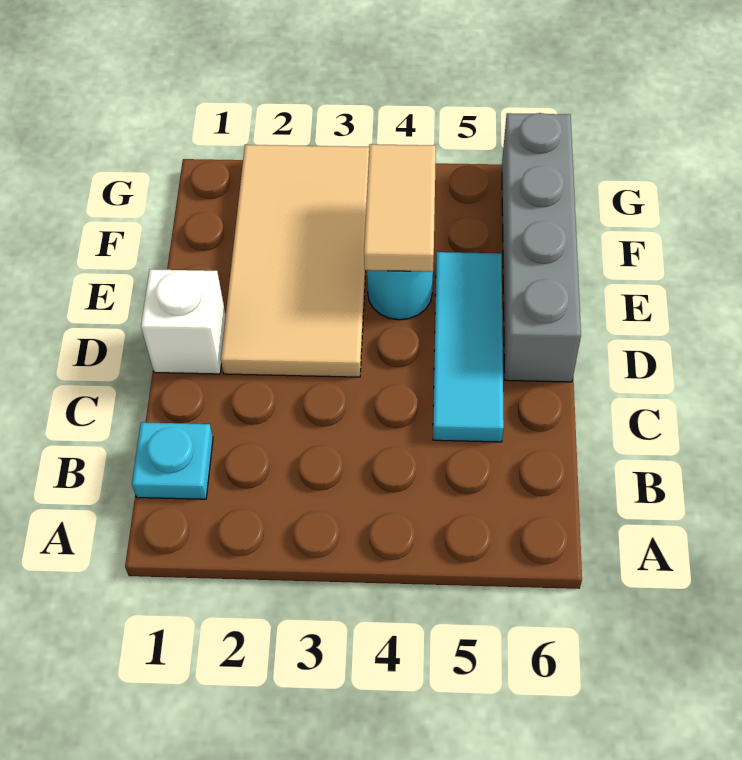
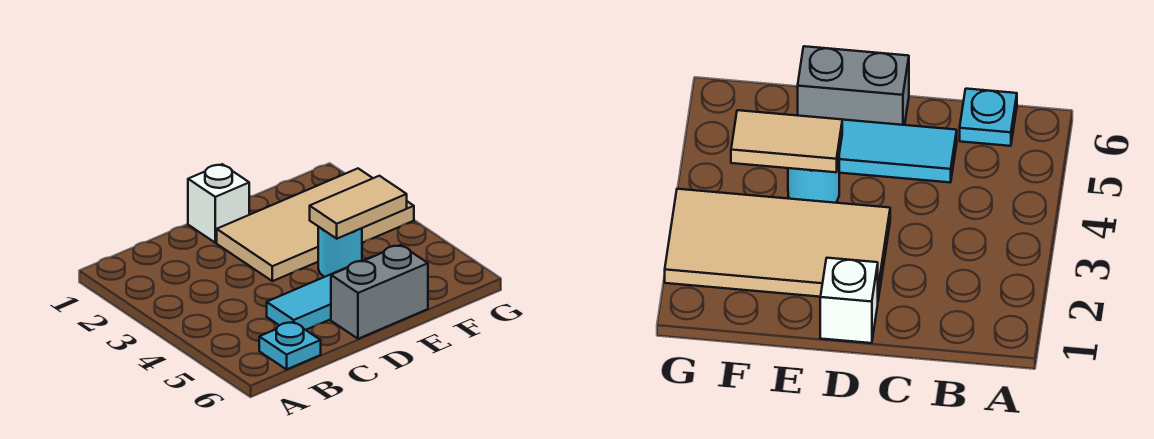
cyan plate B1 level 1 -> cyan plate B6 level 1
grey brick D6:G6 level 1 -> grey brick D6:E6 level 1

